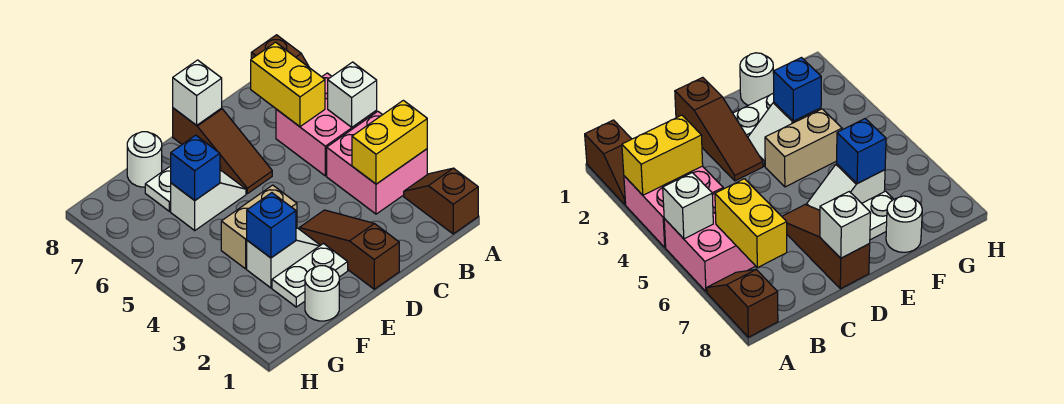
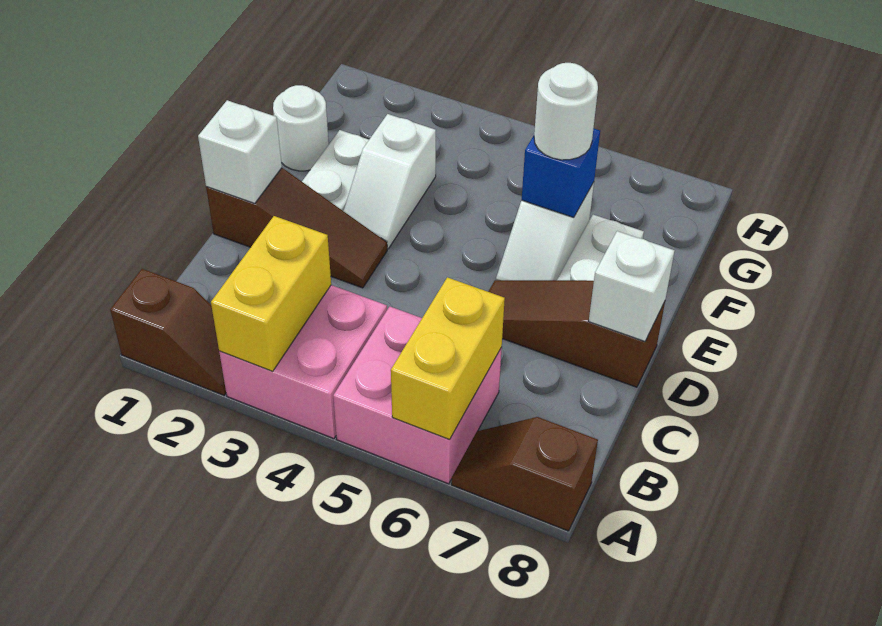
white brick A5 level 2 -> white brick D1 level 2
yellow brick B6:B7 level 2 -> yellow brick A6:B6 level 2
tan brick E4:F4 level 1 -> none
blue brick F3 level 2 -> none
white round brick F8 level 1 -> white round brick F6 level 3

